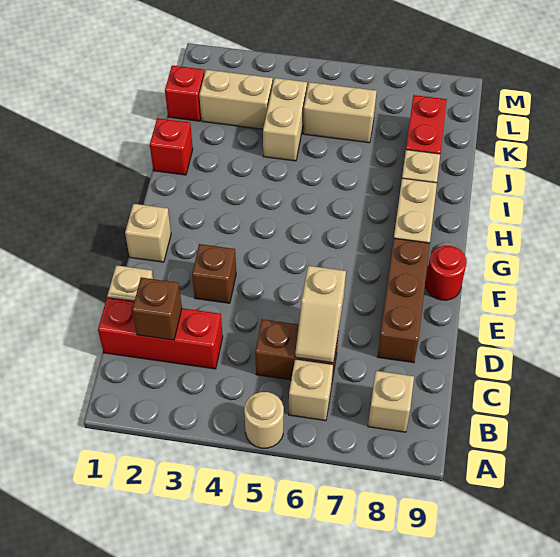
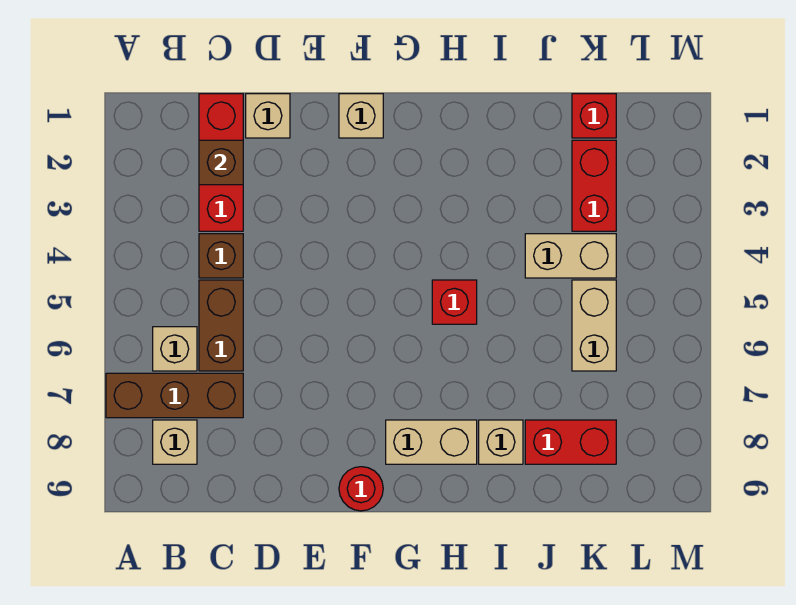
tan round brick A5 level 1 -> none
tan slope C6:D6 level 2 top D -> none
brown brick D8:F8 level 1 -> brown brick A7:C7 level 1
brown brick E3 level 1 -> brown brick C4 level 1
red brick I1 level 1 -> red brick H5 level 1
tan brick K2:K3 level 1 -> red brick K2:K3 level 1

